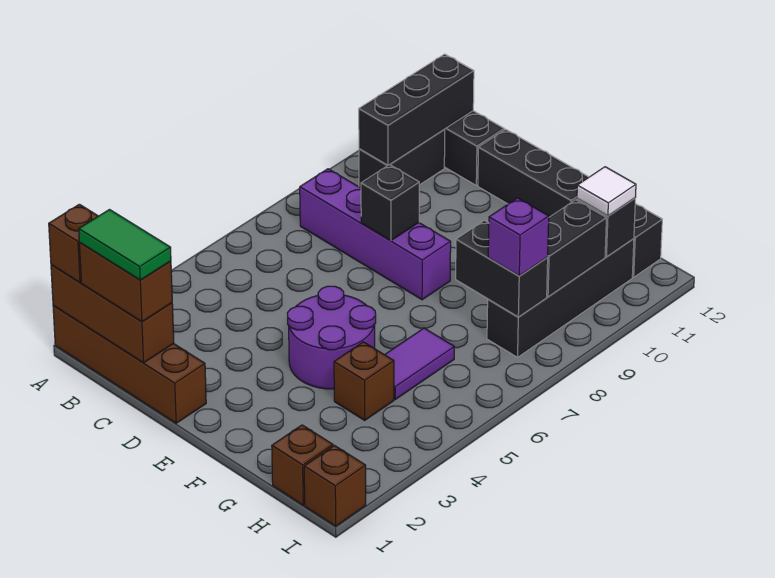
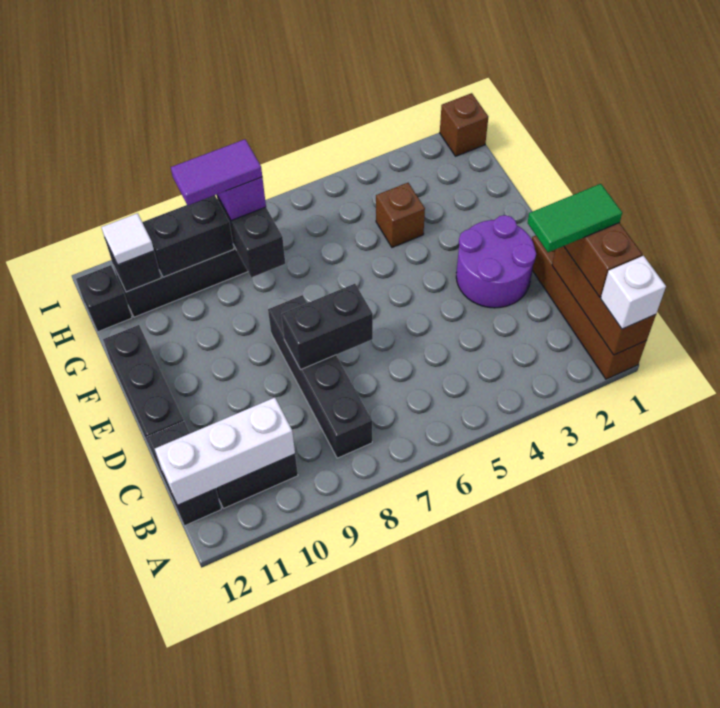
brown brick A1 level 3 -> white brick A1 level 3
green tile B1:C1 level 4 -> green tile C1:C2 level 4
purple brick B8:E8 level 1 -> black brick B8:E8 level 1
black brick B10:B12 level 2 -> white brick B10:B12 level 2
black brick D8 level 2 -> black brick D7:D8 level 2
purple round brick E4:F5 level 1 -> purple round brick D2:E3 level 1
purple tile G5:G6 level 1 -> purple tile H8:H9 level 4
brown brick H1 level 1 -> none

